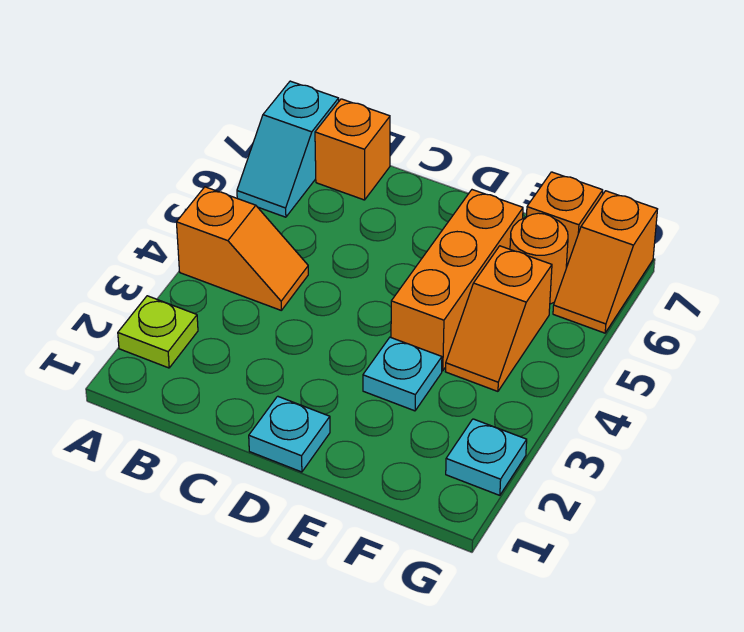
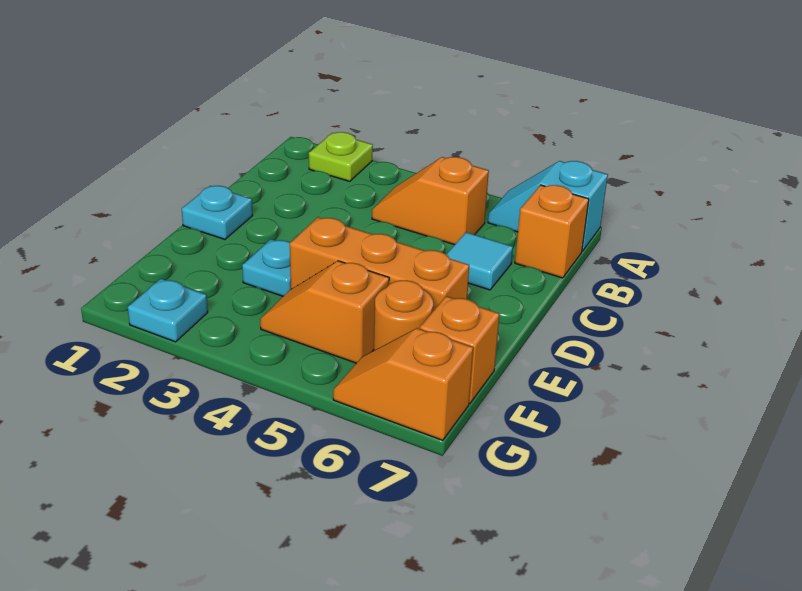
orange slope A4:B4 level 1 top A -> orange slope B4:B5 level 1 top 5
none -> cyan tile C6 level 1

